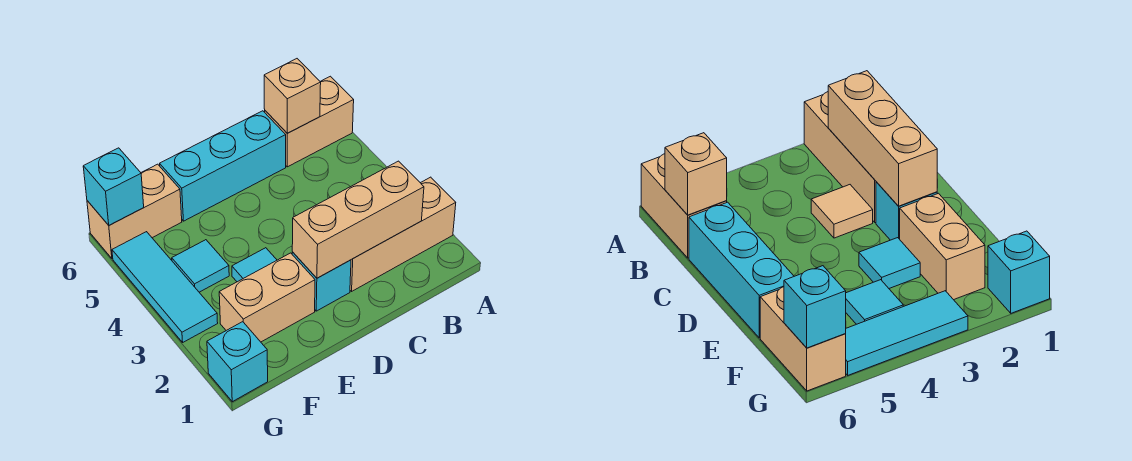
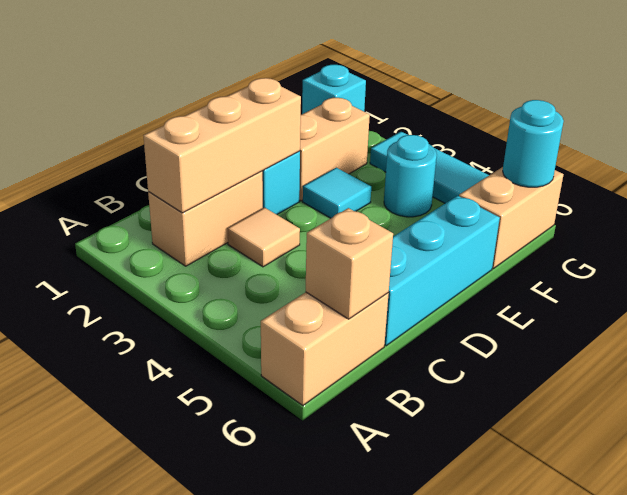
tan brick A2:C2 level 1 -> tan brick B2:C2 level 1
cyan tile F4 level 1 -> cyan round brick F4 level 1
cyan brick G6 level 2 -> cyan round brick G6 level 2

